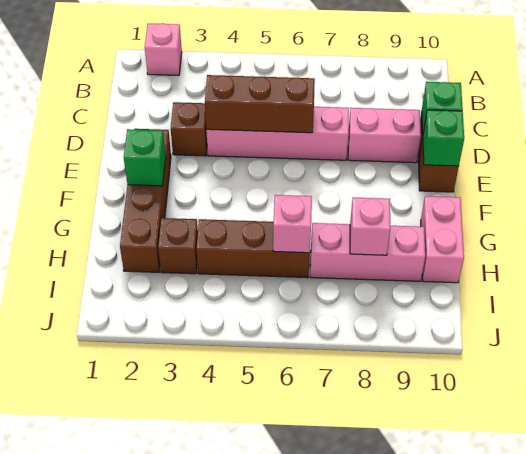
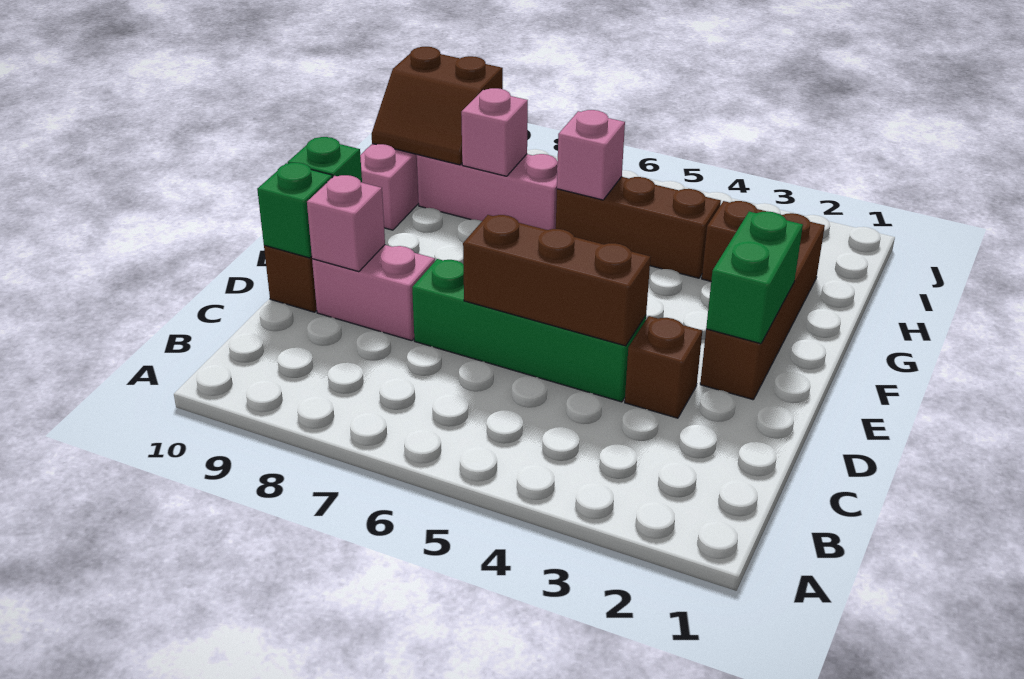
pink brick A2 level 1 -> pink brick D9 level 2
pink brick D4:D7 level 1 -> green brick D4:D7 level 1
green brick F2 level 2 -> green brick E2:F2 level 2
none -> brown slope H9:I10 level 2 top I

